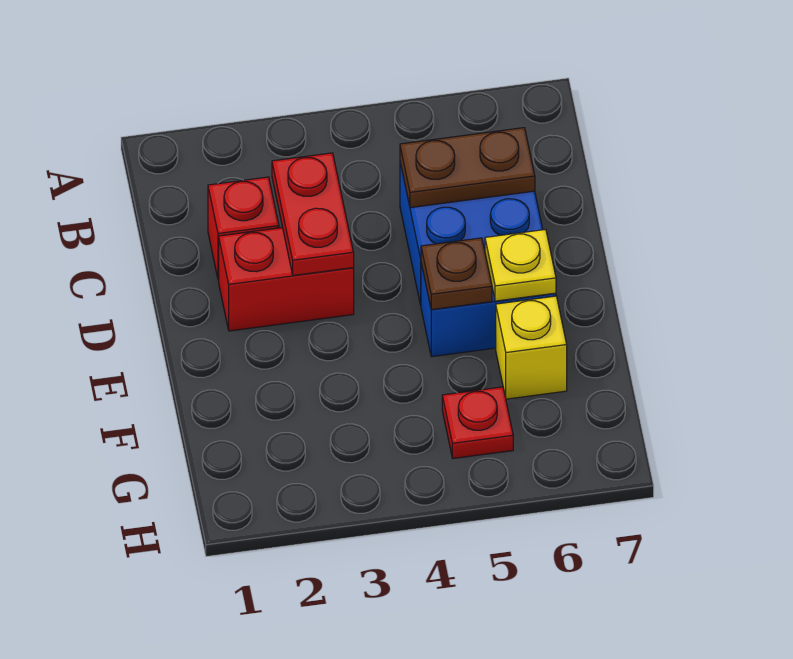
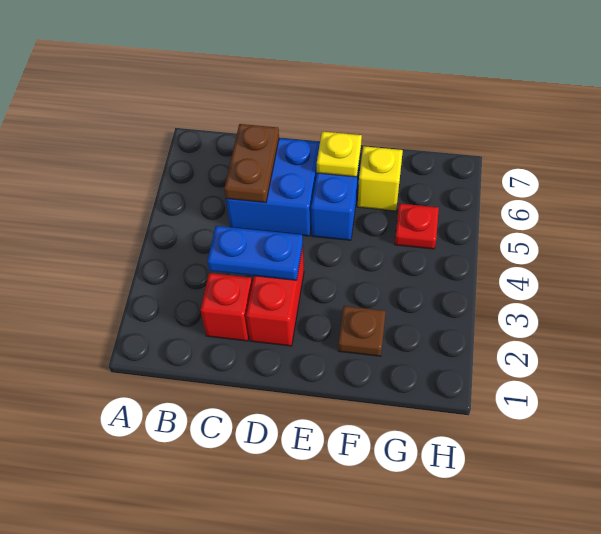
red plate C3:D3 level 2 -> blue plate C3:D3 level 2
brown plate E5 level 2 -> brown plate F2 level 1

